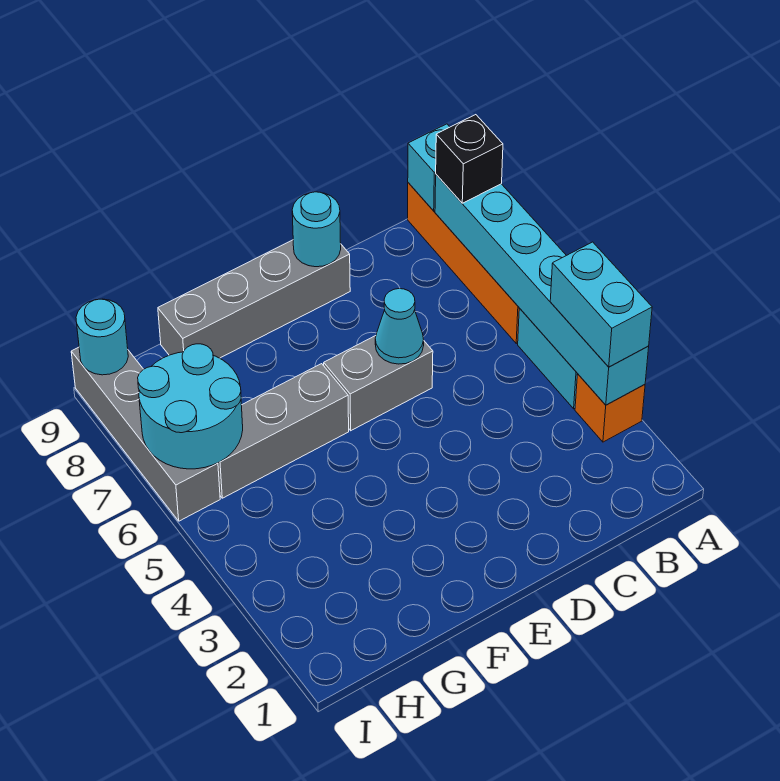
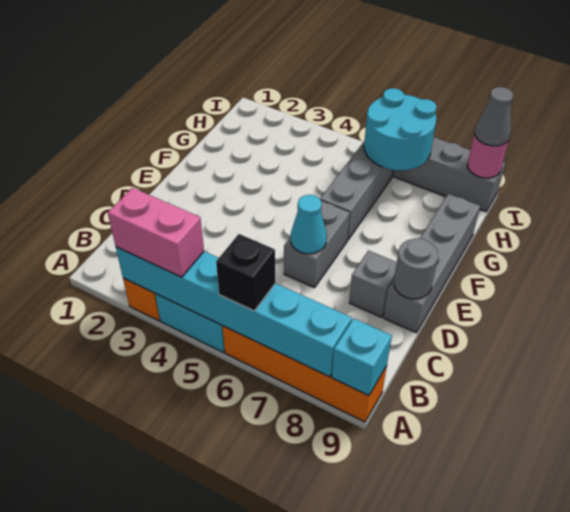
cyan brick A3:A4 level 3 -> pink brick A3:A4 level 3
black brick A8 level 3 -> black brick A6 level 3
none -> grey brick D8 level 1
cyan round brick D9 level 2 -> grey round brick D9 level 2
cyan round brick I9 level 2 -> pink round brick I9 level 2
none -> grey cone I9 level 3

